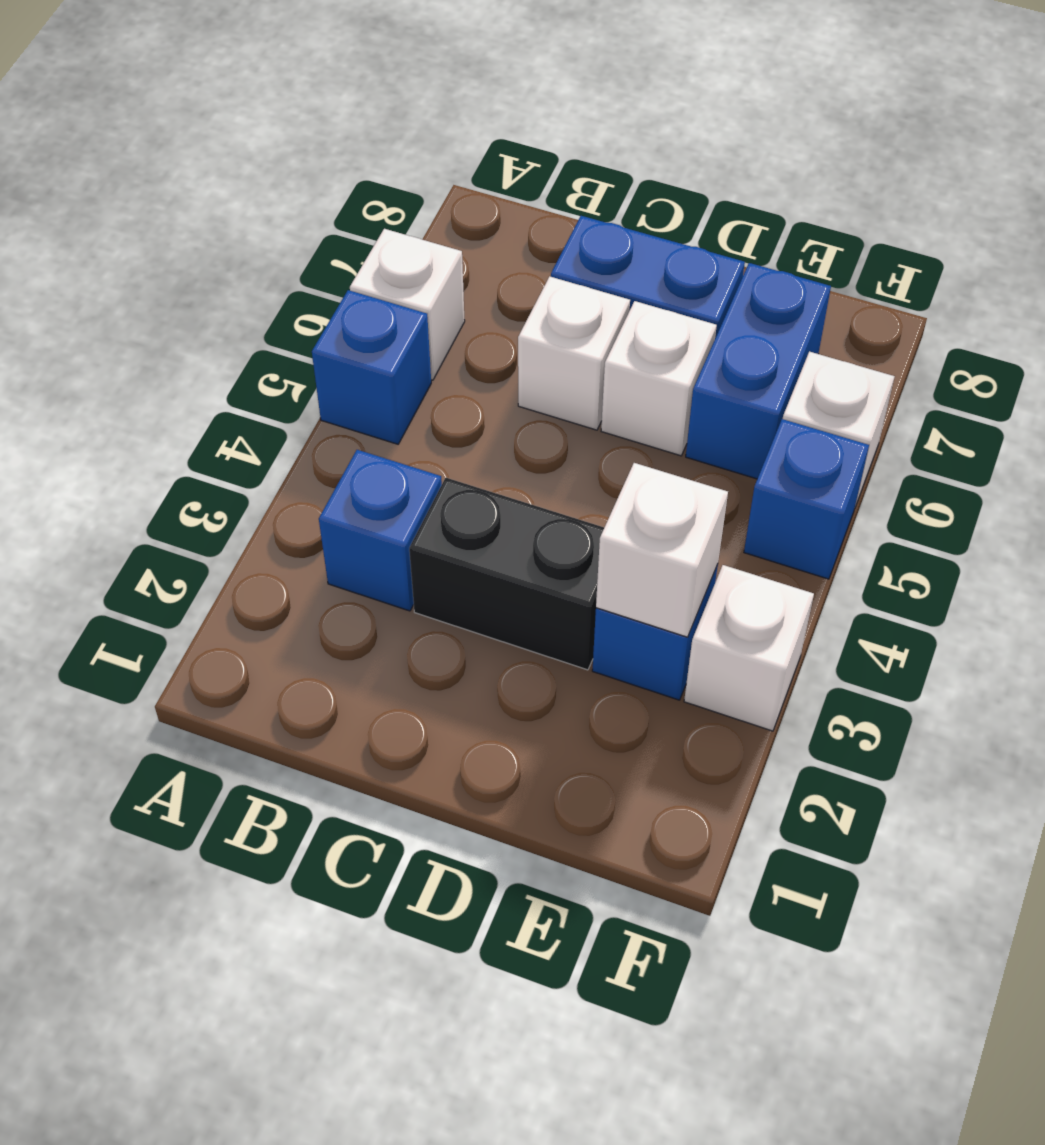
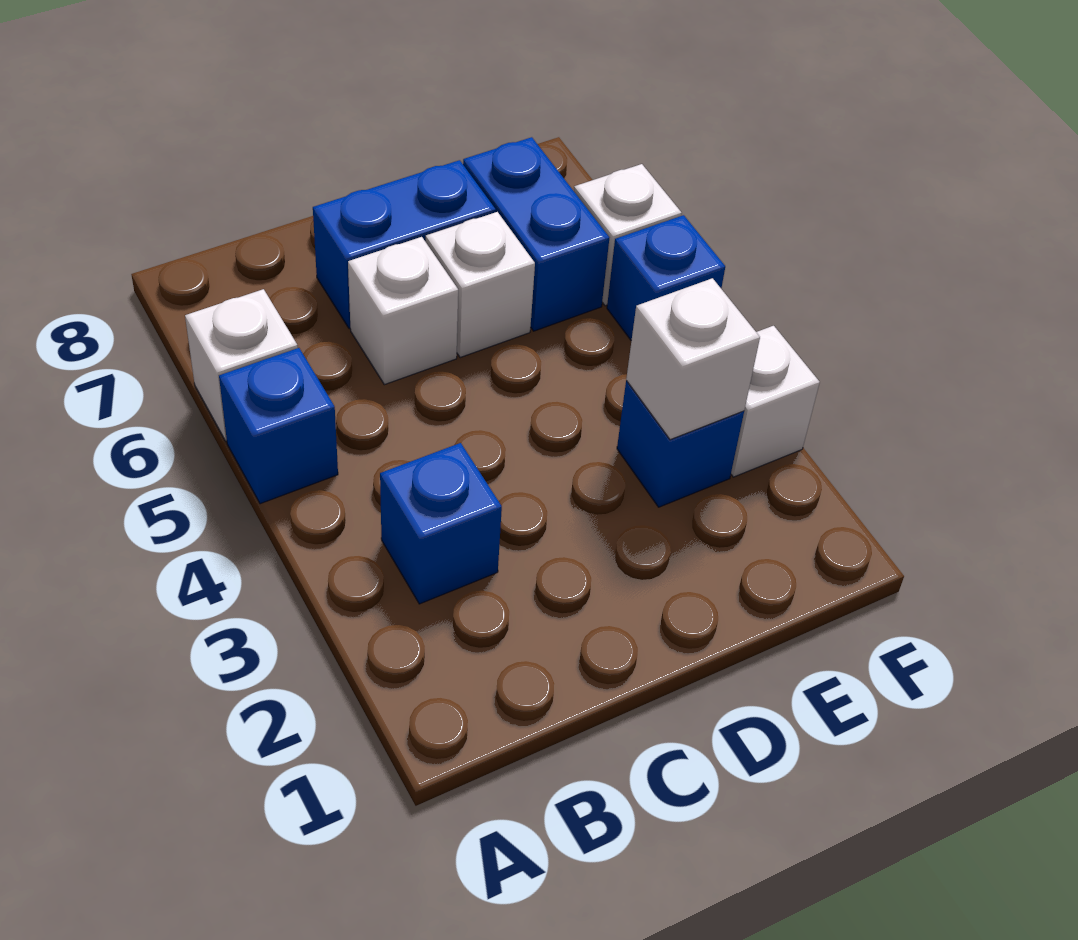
black brick C3:D3 level 1 -> none

